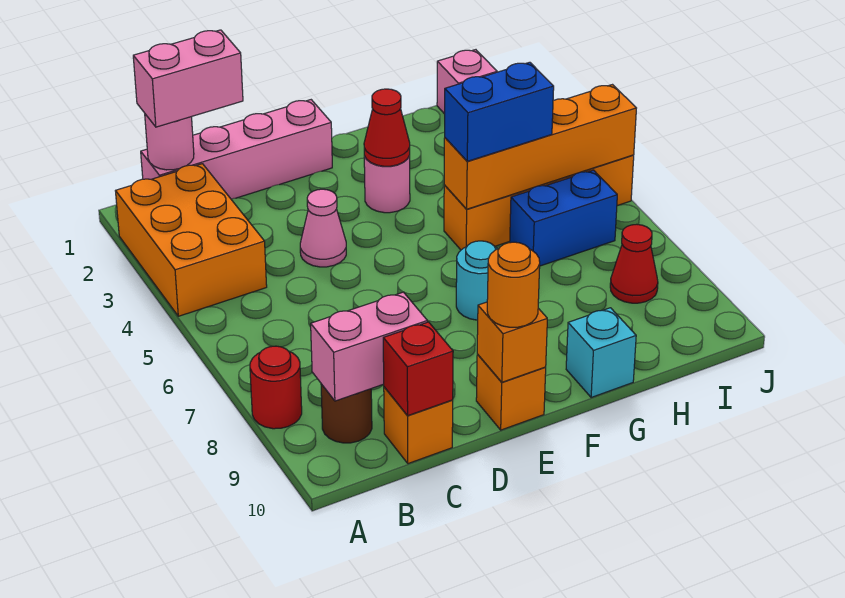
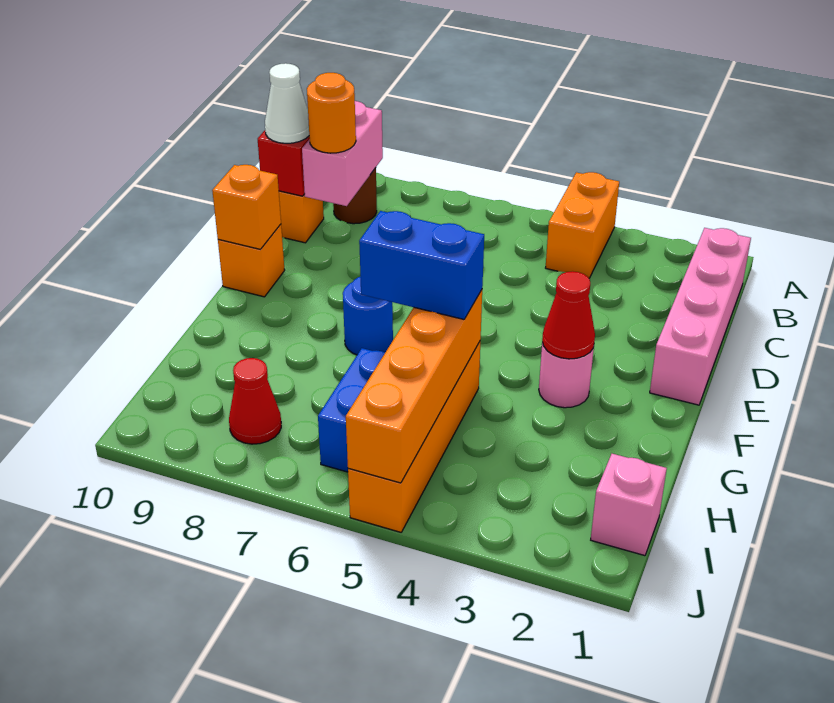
orange brick A2:B4 level 1 -> orange brick A4:B4 level 1
red round brick A8 level 1 -> none
pink round brick B1 level 2 -> none
pink brick B1:C1 level 3 -> none
none -> white cone C10 level 3
pink cone D4 level 1 -> none
orange round brick E10 level 3 -> orange round brick C9 level 3
cyan round brick F7 level 1 -> blue round brick F7 level 1
blue brick G5:H5 level 3 -> blue brick G5:G6 level 3
cyan brick G10 level 1 -> none

